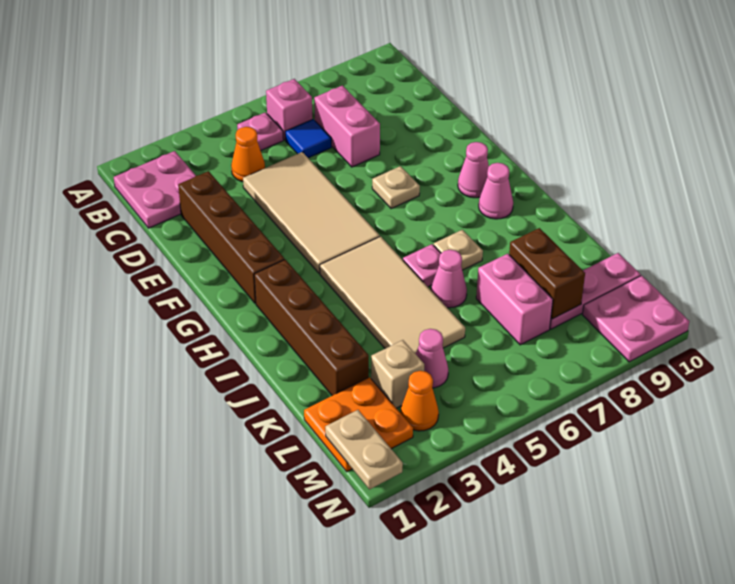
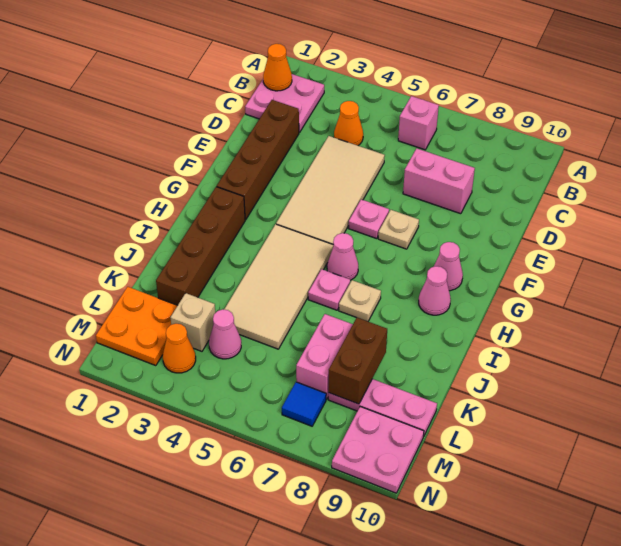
none -> orange cone B1 level 2
pink plate B5 level 1 -> pink plate F6 level 1
blue tile C6 level 1 -> blue tile M7 level 1
pink brick C7:D7 level 1 -> pink brick D7:D8 level 1
pink cone J6 level 1 -> pink cone H6 level 1
tan plate M1:N1 level 2 -> none

